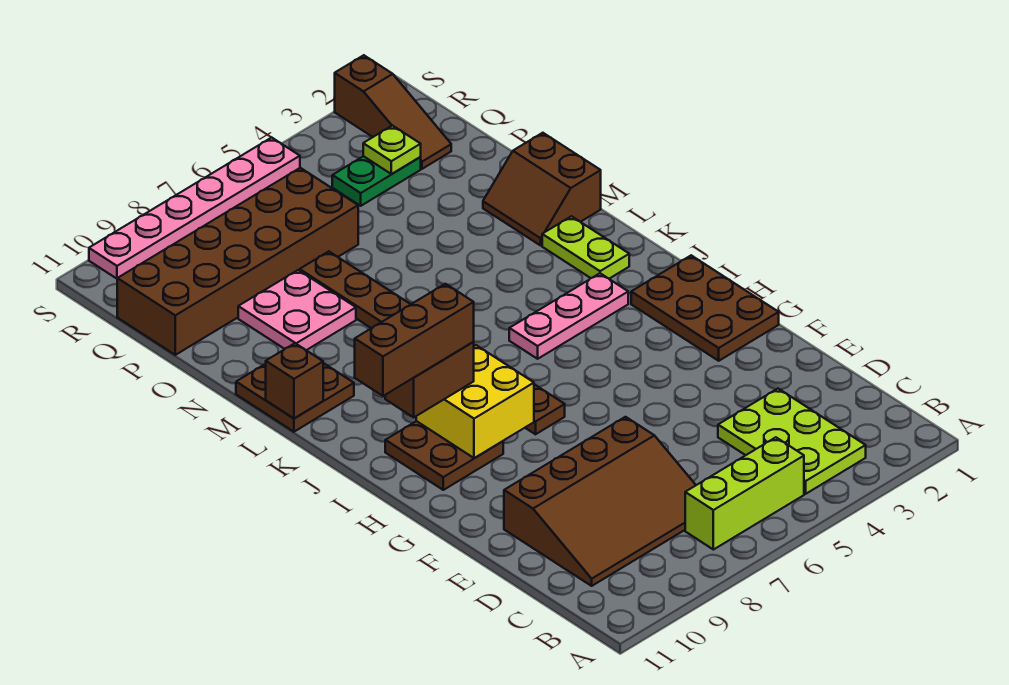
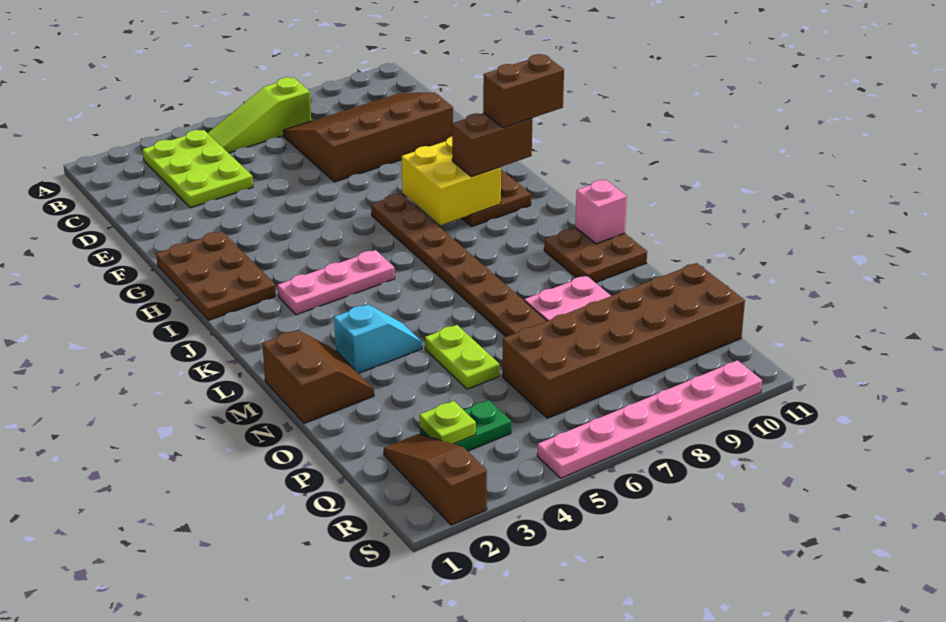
lime brick B5:B7 level 1 -> lime slope B5:B7 level 1 top 7
brown brick I9:I11 level 4 -> brown brick I10:I11 level 4
lime plate K2:L2 level 1 -> lime plate N5:O5 level 1
brown brick L11 level 2 -> pink brick L11 level 2
none -> cyan slope M3:M4 level 1 top 3

